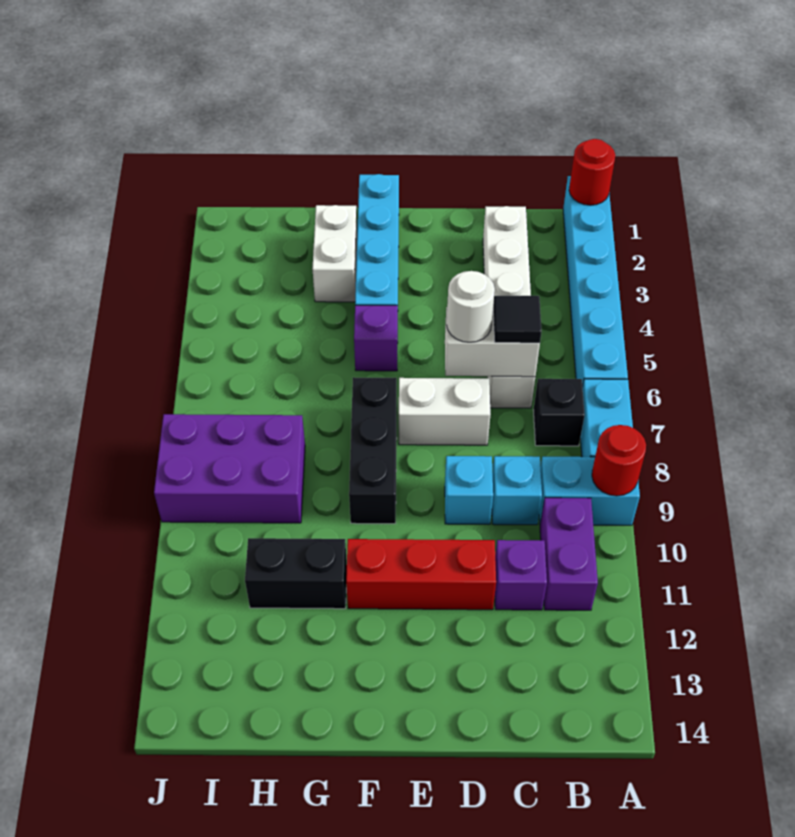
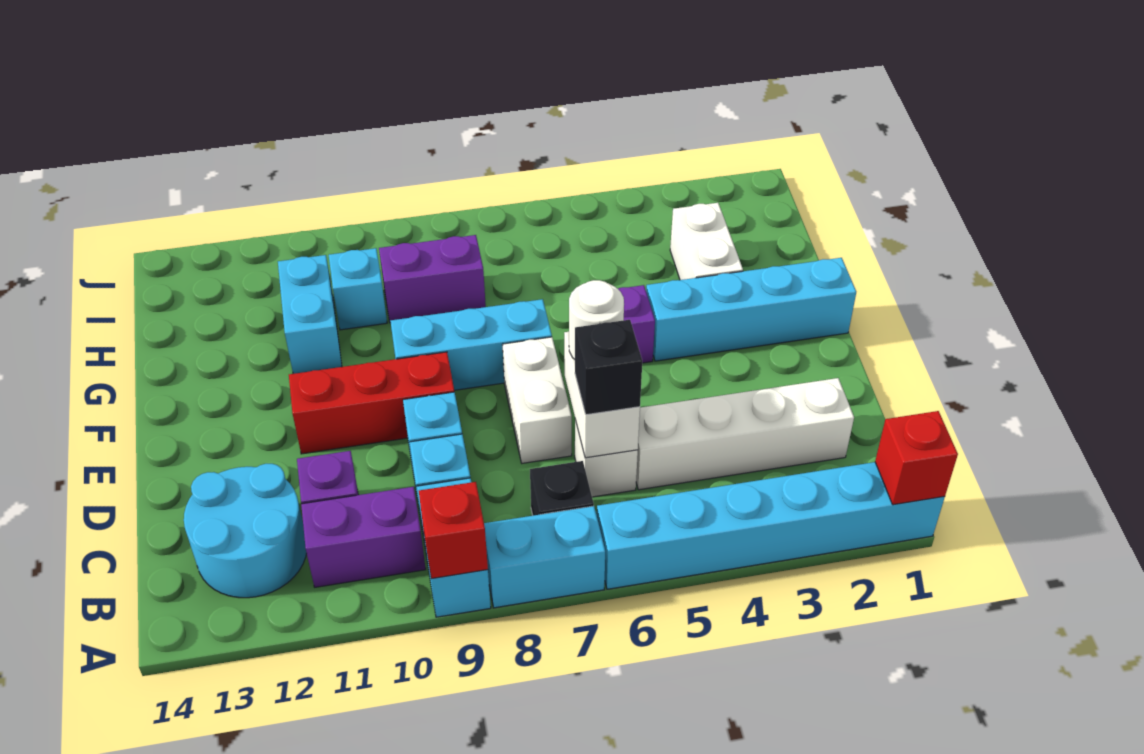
red round brick A1 level 2 -> red brick A1 level 2
red round brick A9 level 2 -> red brick A9 level 2
none -> cyan round brick B12:C13 level 1
black tile C6 level 3 -> black brick C6 level 3
red brick D11:F11 level 1 -> red brick E9:E11 level 1
black brick F7:F9 level 1 -> cyan brick F7:F9 level 1
white brick G2:G3 level 1 -> white brick G3:H3 level 1
black brick G11:H11 level 1 -> cyan brick G11:H11 level 1
purple brick H8:J9 level 1 -> purple brick H8:H9 level 1
none -> cyan brick H10 level 1

